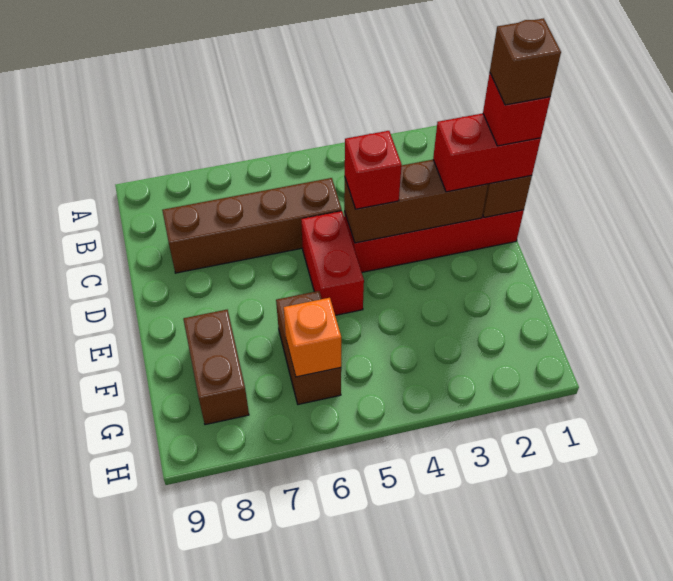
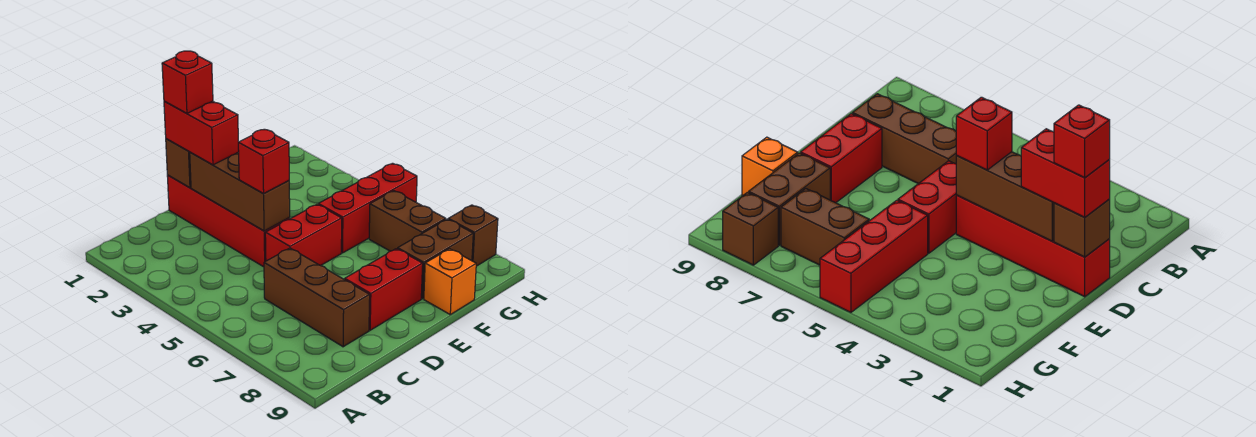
brown brick C5:C8 level 1 -> brown brick C6:C8 level 1
brown brick D1 level 5 -> brown brick H8 level 1
none -> red brick D8:E8 level 1
none -> red brick F5:H5 level 1
brown brick F6:G6 level 1 -> brown brick G6:G7 level 1
orange brick G6 level 2 -> orange brick F9 level 1

